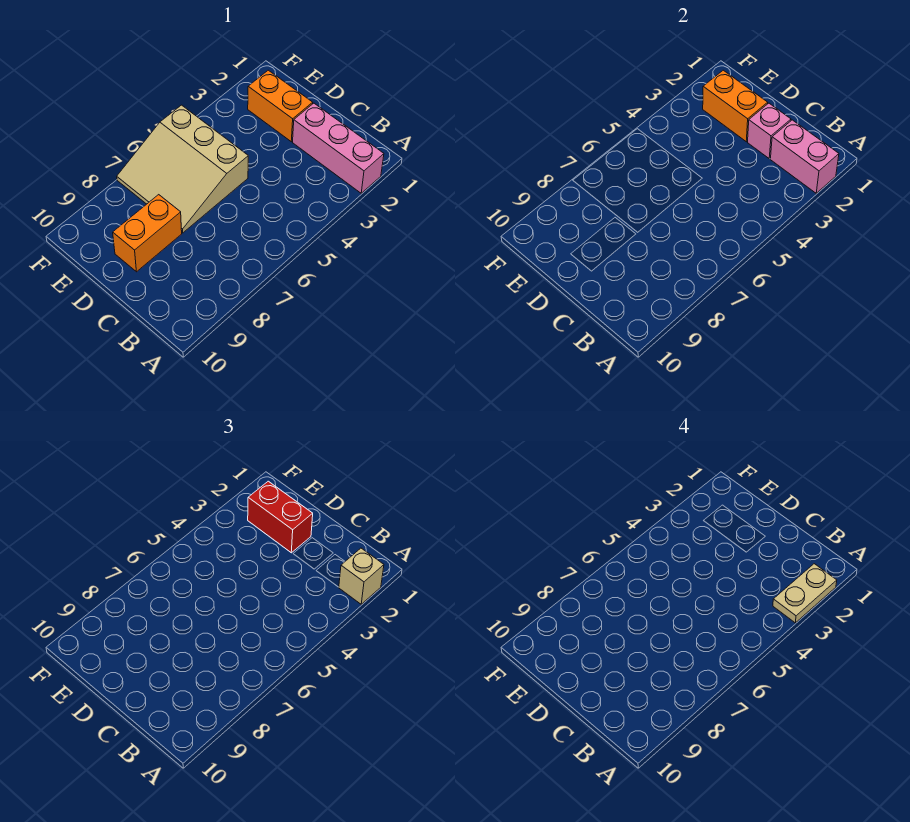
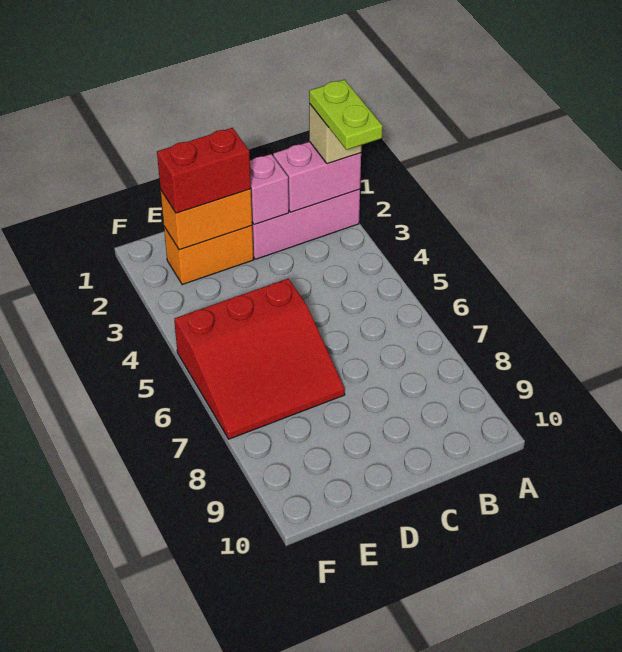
tan plate A2:A3 level 4 -> lime plate A2:A3 level 4
tan slope D5:F7 level 1 top 5 -> red slope D5:F7 level 1 top 5
orange brick D8:D9 level 1 -> none

